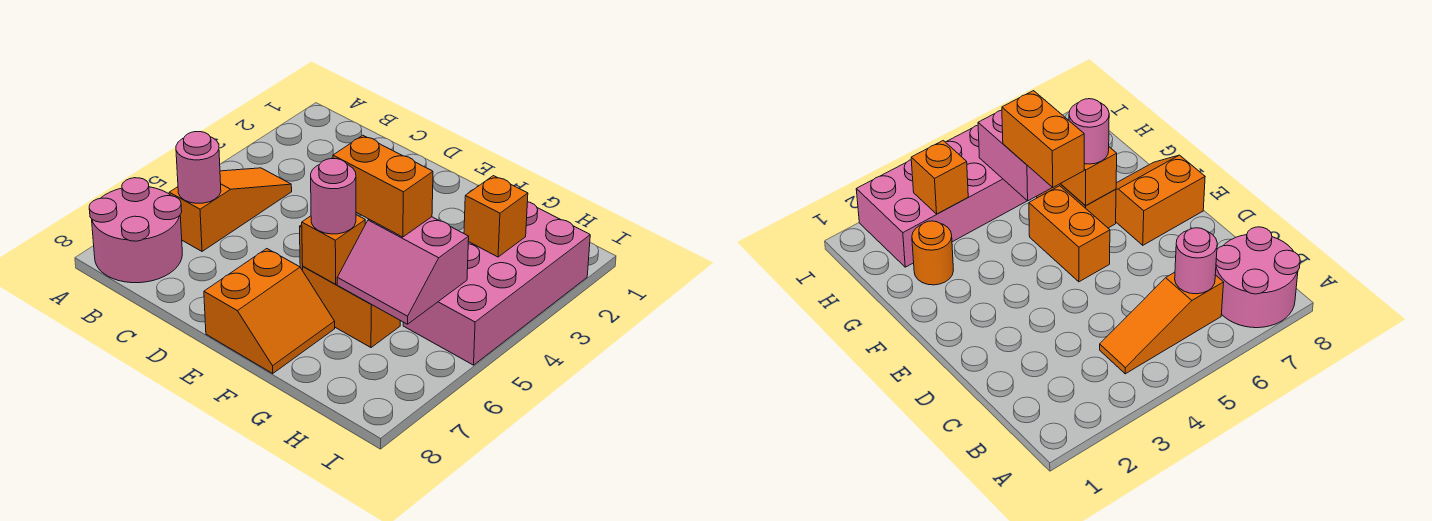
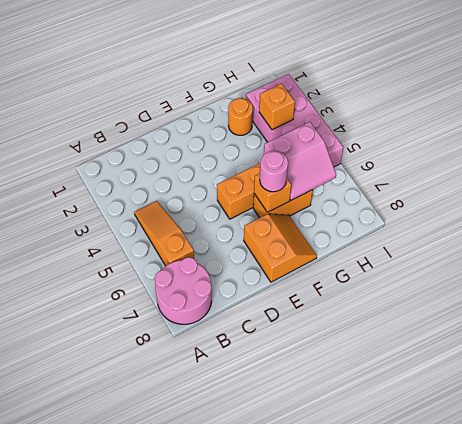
pink round brick B6 level 2 -> none
orange brick F5:G5 level 3 -> none

